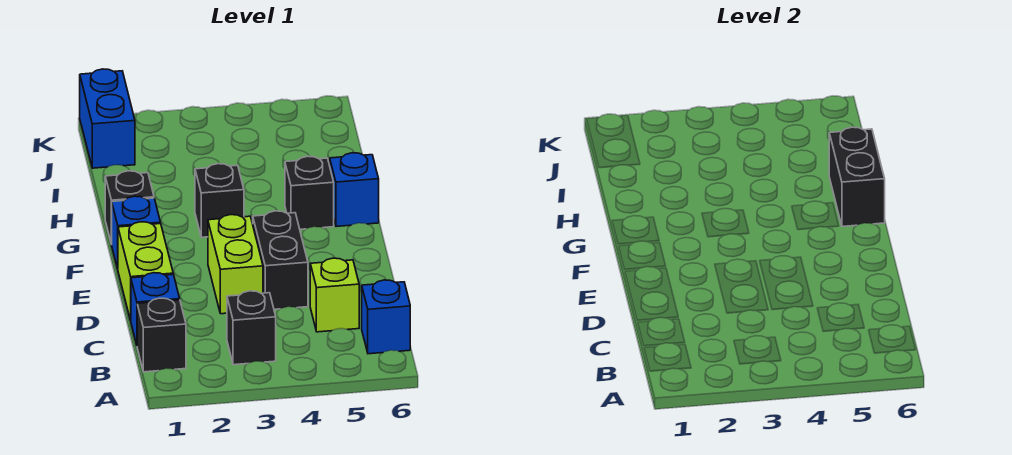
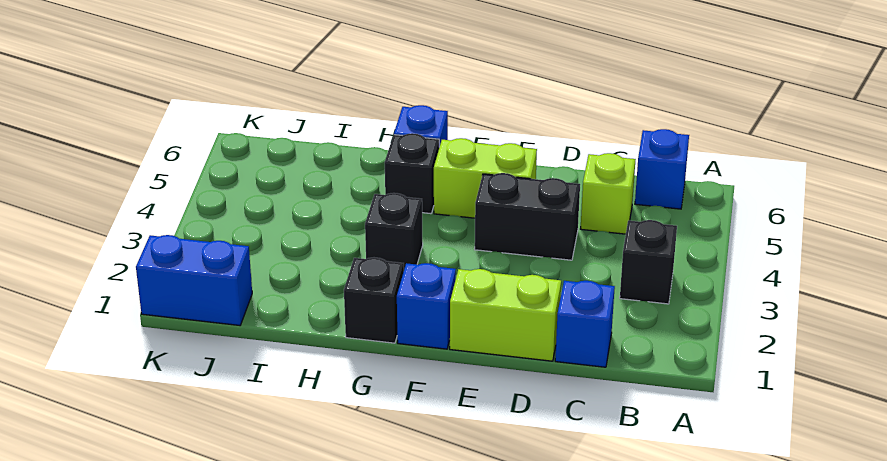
black brick B1 level 1 -> none
lime brick D3:E3 level 1 -> lime brick E5:F5 level 1
black brick G6:H6 level 2 -> none

